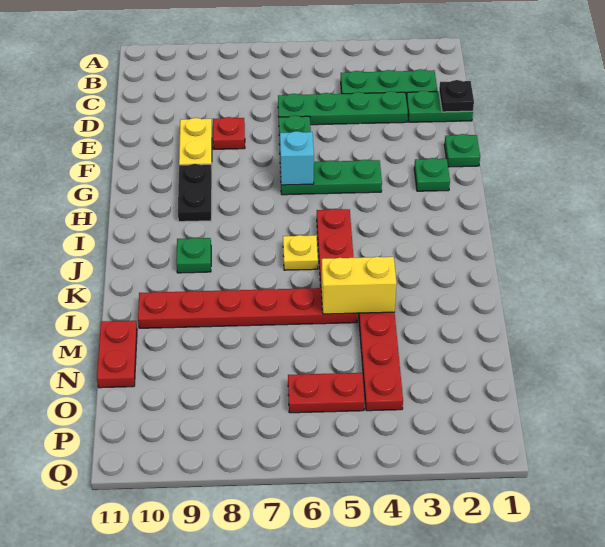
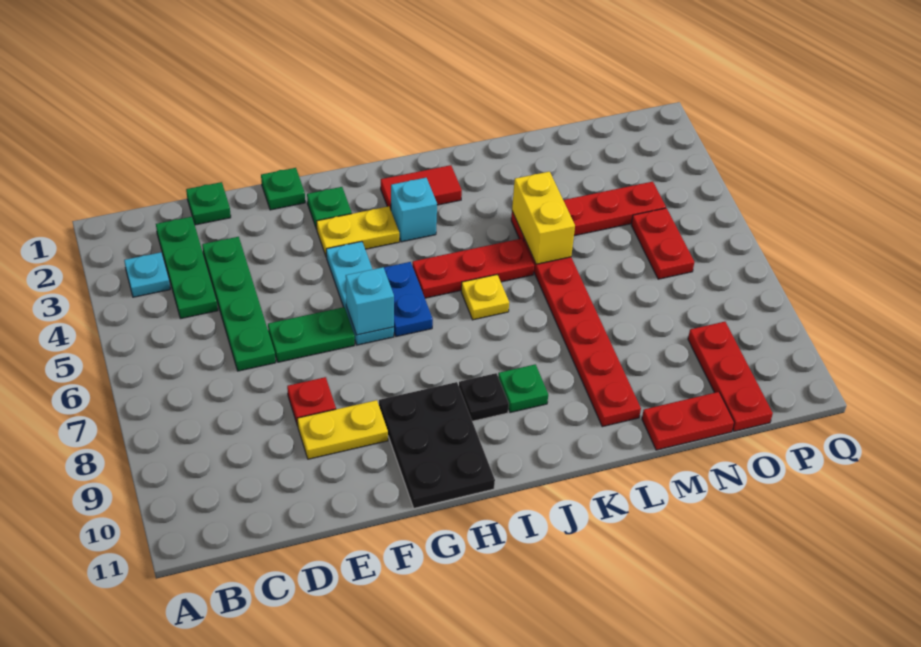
none -> cyan plate B3 level 1
green plate D1:D2 level 1 -> green plate D1 level 1
black plate D1 level 2 -> black plate I9 level 1
none -> yellow plate G3:H3 level 1
green plate G4:G6 level 1 -> cyan plate G4:G6 level 1
black plate G9:H9 level 1 -> black plate G9:H11 level 1
none -> blue plate H5:H6 level 1
none -> red tile I2:J2 level 1
none -> cyan brick I3 level 1
none -> red plate O9:O11 level 1

